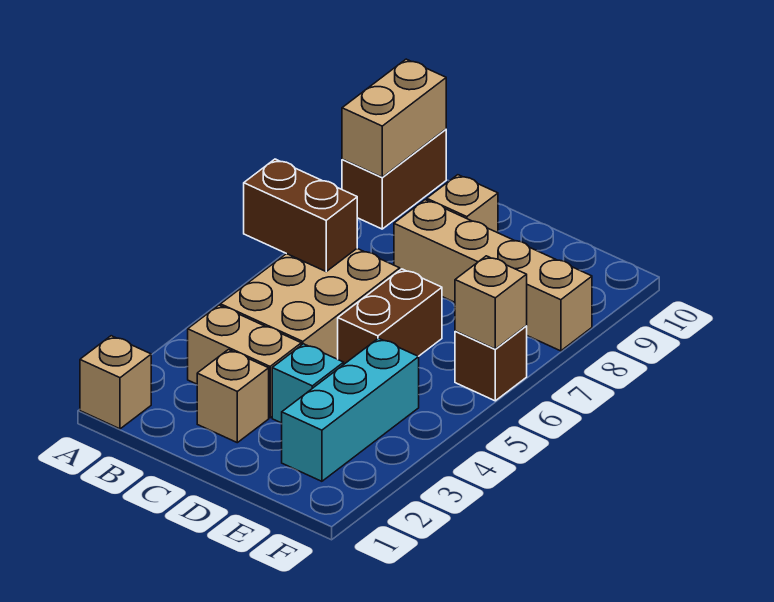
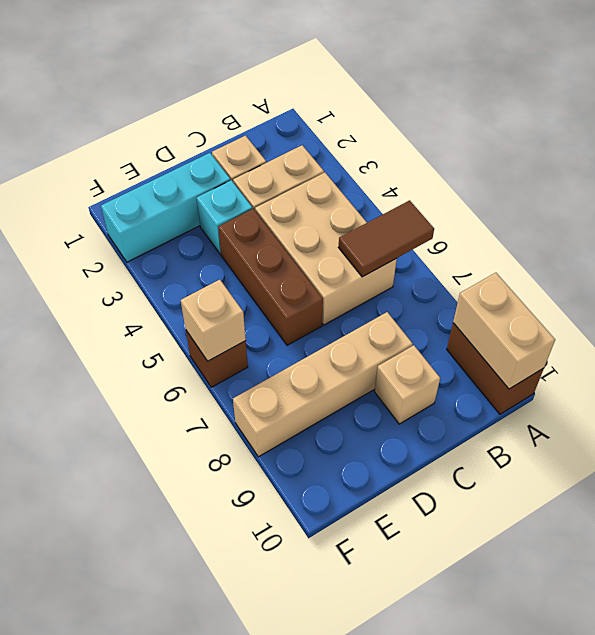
tan brick A1 level 1 -> none
brown brick A6:B6 level 2 -> brown tile A6:B6 level 2
brown brick D5:D6 level 1 -> brown brick D4:D6 level 1
cyan brick E2:E4 level 1 -> cyan brick D2:F2 level 1

